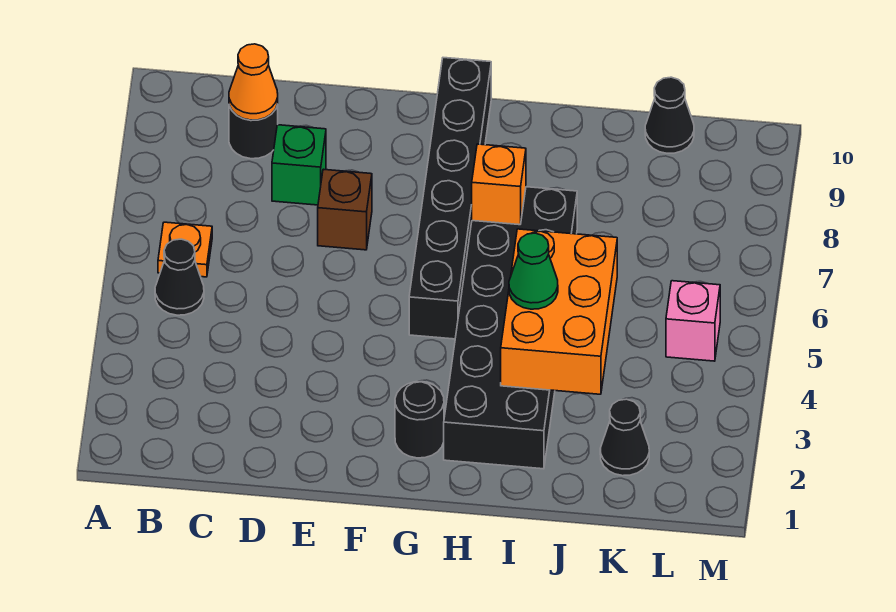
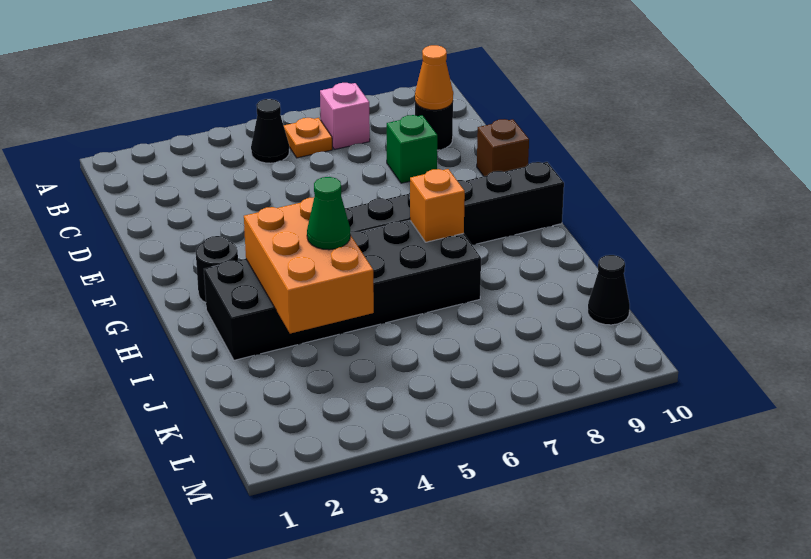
brown brick E7 level 1 -> brown brick E10 level 1
orange brick I3:J5 level 2 -> orange brick H3:J4 level 2
black cone K2 level 1 -> none
pink brick L5 level 1 -> pink brick B7 level 1

